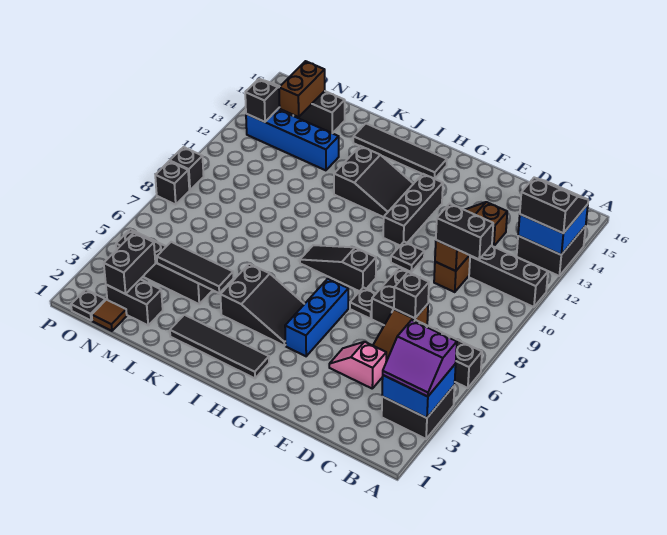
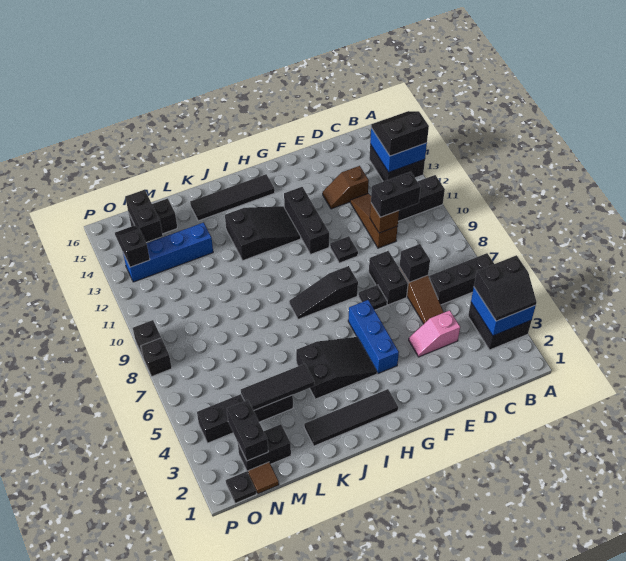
purple slope A3:B4 level 3 top 4 -> black slope A3:B4 level 3 top 4
brown brick N14:N15 level 2 -> black brick N14:N15 level 2

